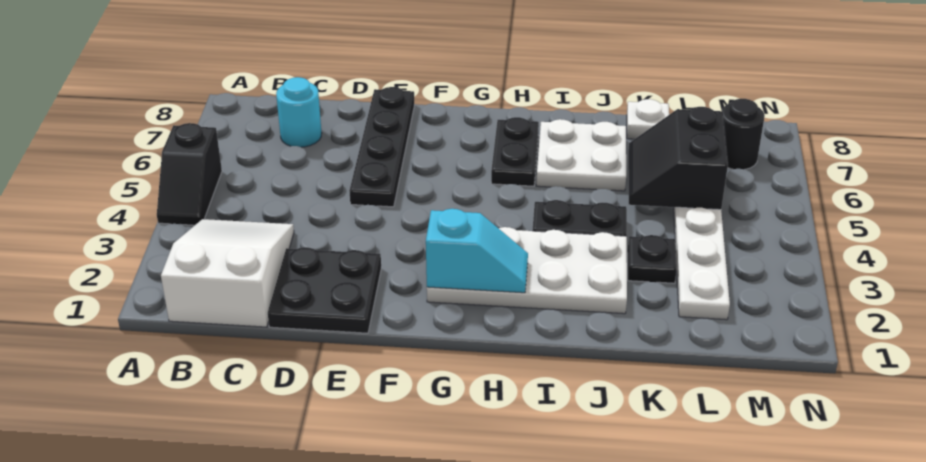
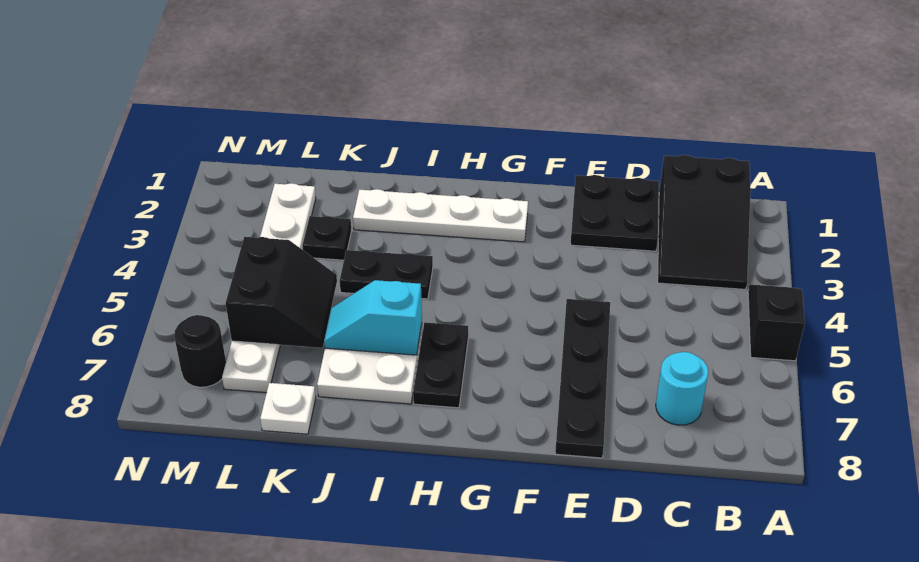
white slope B1:C3 level 1 top 1 -> black slope B1:C3 level 1 top 1
white plate G2:J3 level 1 -> white plate G2:J2 level 1
cyan slope G2:H2 level 2 top G -> cyan slope I6:J6 level 2 top I

